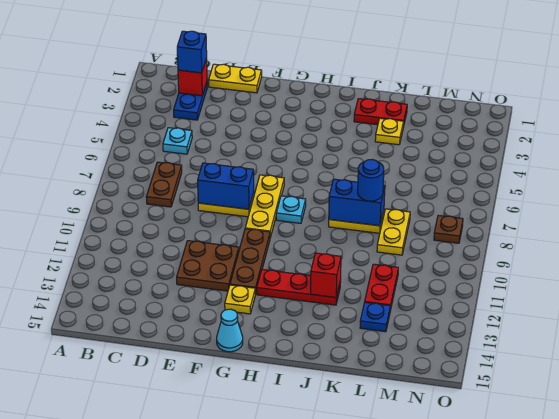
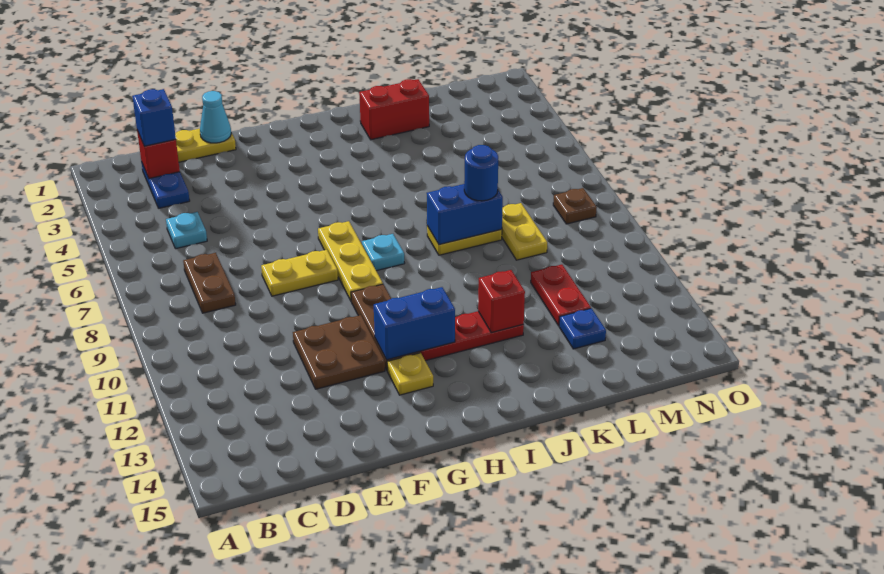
blue brick E8:F8 level 2 -> blue brick G12:H12 level 2
cyan cone G15 level 1 -> cyan cone E1 level 2
red plate J2:K2 level 1 -> red brick J2:K2 level 1
yellow plate K3 level 1 -> none

